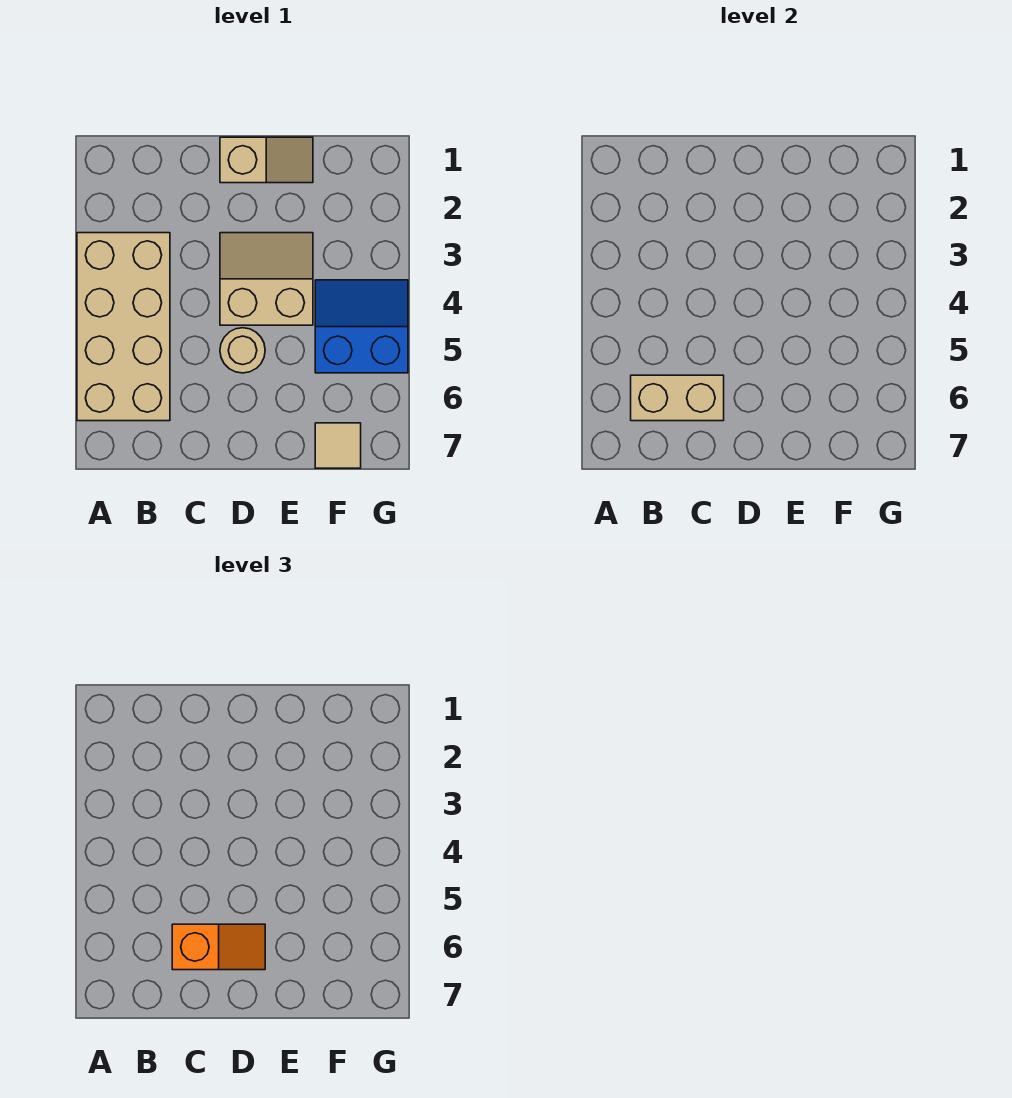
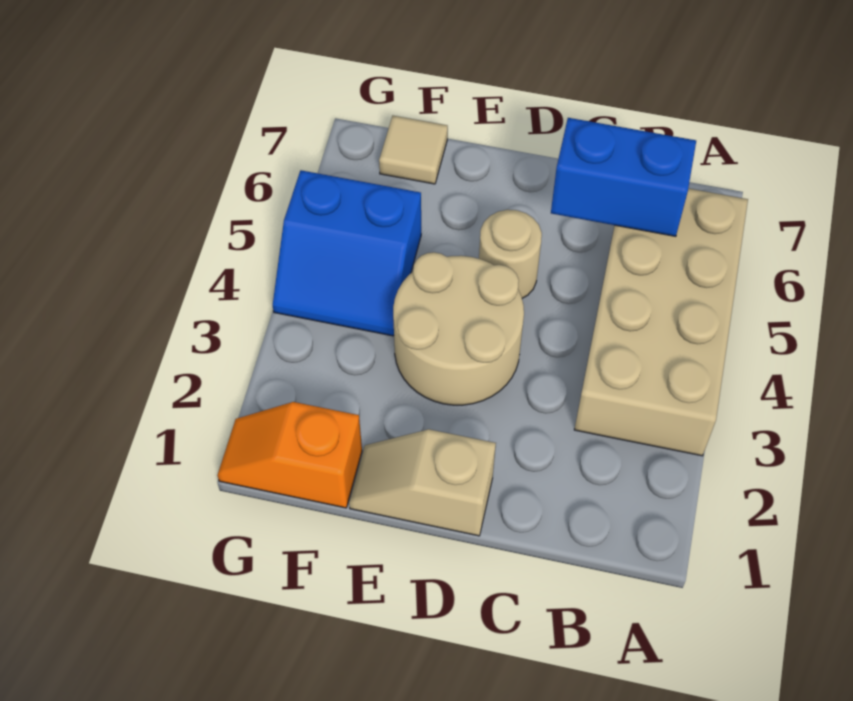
tan brick B6:C6 level 2 -> blue brick B6:C6 level 2
orange slope C6:D6 level 3 top C -> orange slope F1:G1 level 1 top F
tan slope D3:E4 level 1 top 4 -> tan round brick D3:E4 level 1

